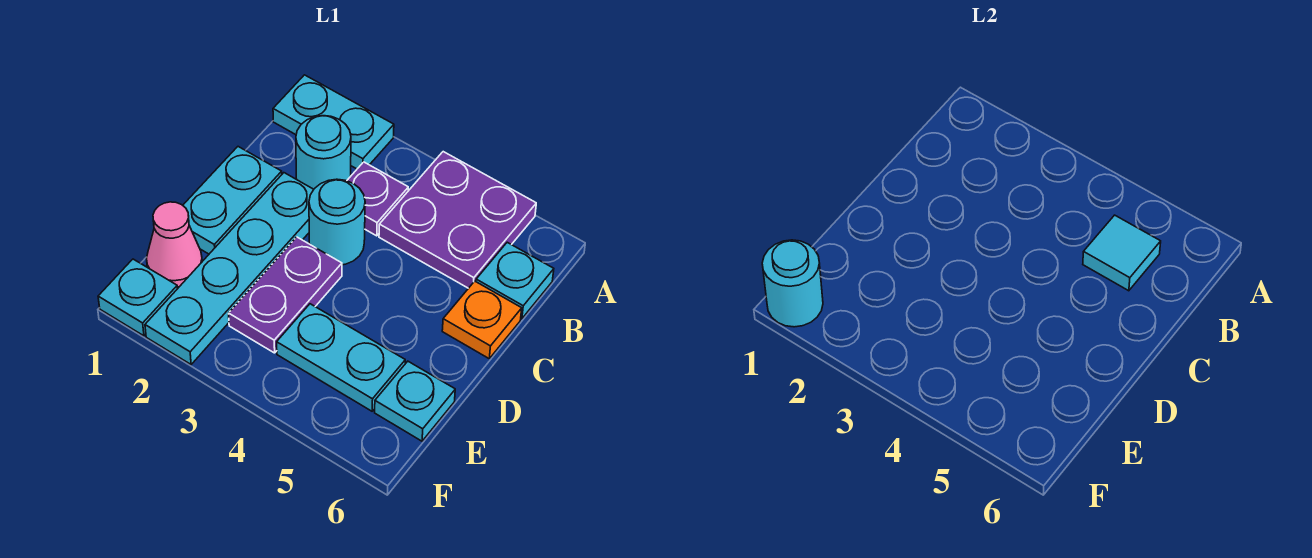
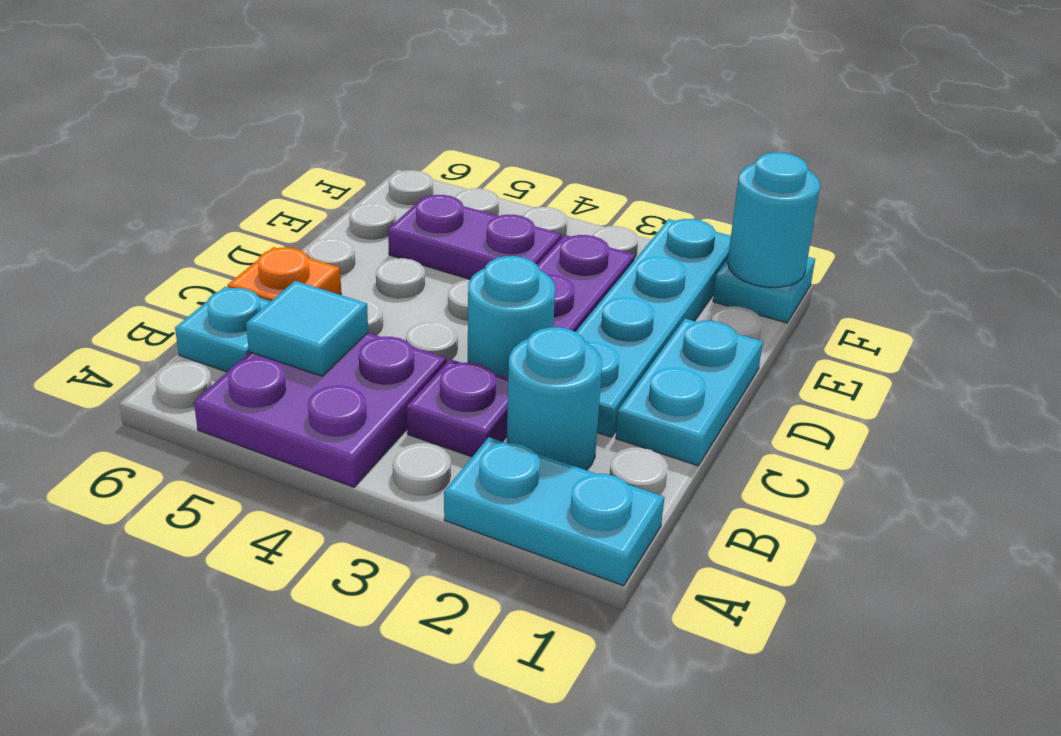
pink cone E1 level 1 -> none
cyan plate E4:E5 level 1 -> purple plate E4:E5 level 1
cyan plate E6 level 1 -> none

